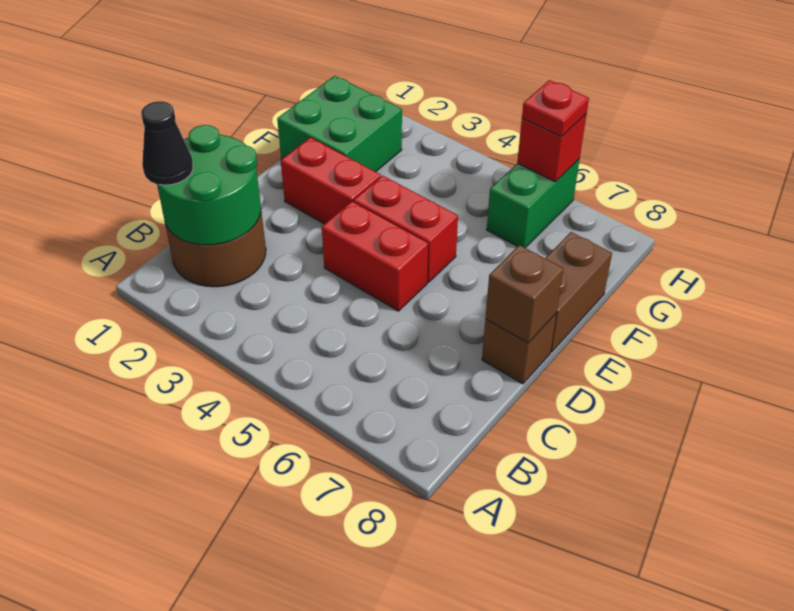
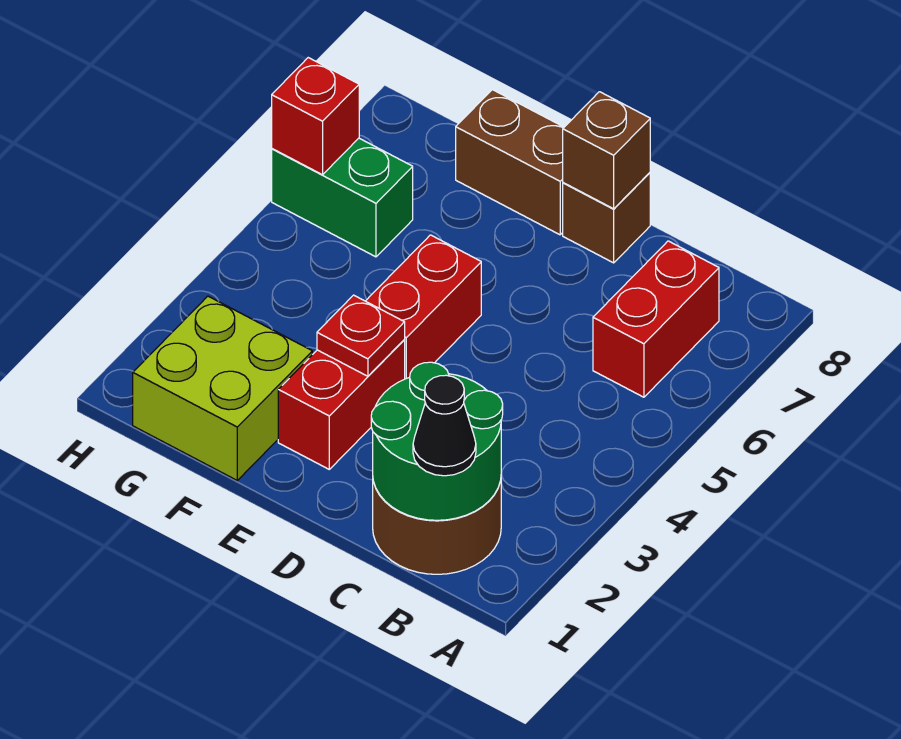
red brick D4:D5 level 1 -> red brick B6:B7 level 1
green brick F1:G2 level 1 -> lime brick F1:G2 level 1
red plate H6 level 3 -> red plate E3 level 2

